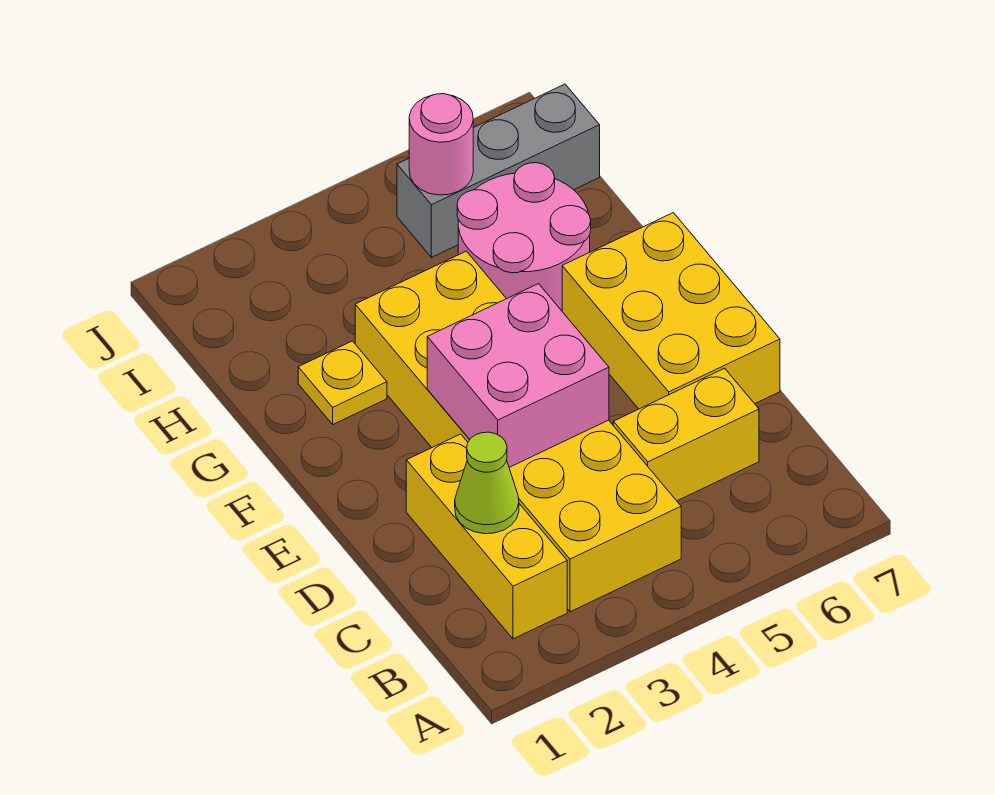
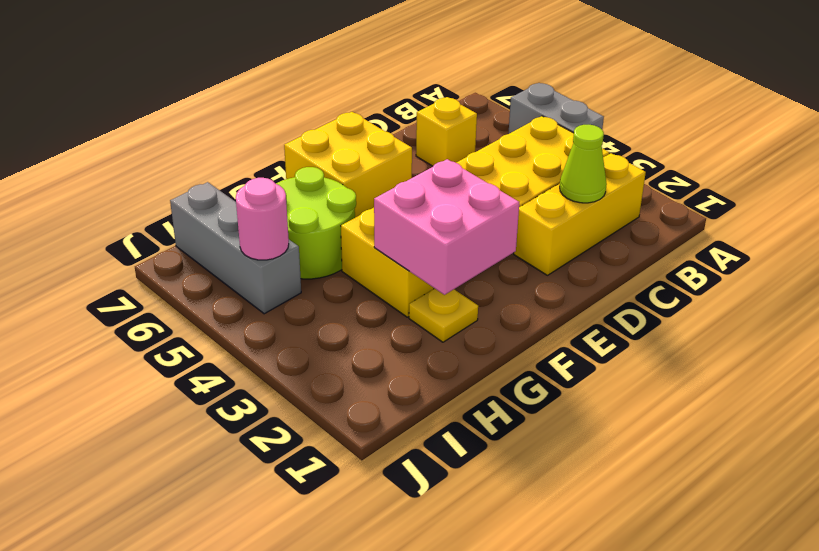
none -> grey brick A4:A5 level 1
yellow brick C5:C6 level 1 -> yellow brick C6 level 1
pink brick D3:E4 level 2 -> pink brick F2:G3 level 2
yellow brick D6:F7 level 1 -> yellow brick E6:F7 level 1
pink round brick G5:H6 level 1 -> lime round brick G5:H6 level 1

